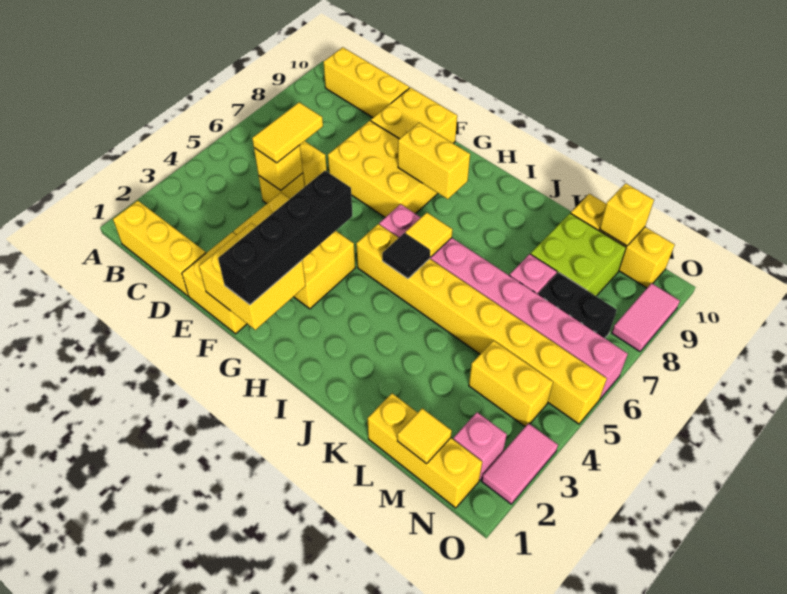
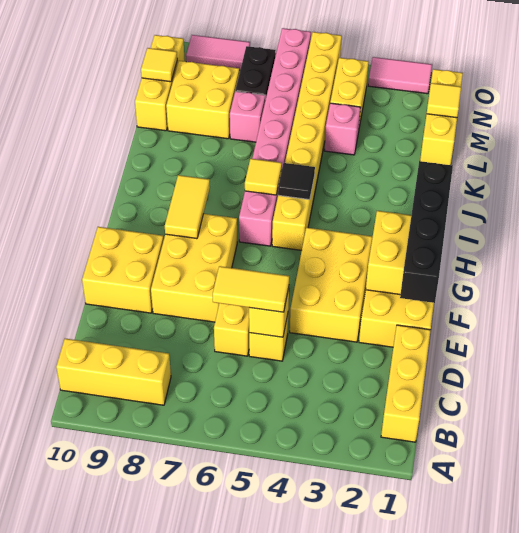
yellow brick B10:D10 level 1 -> yellow brick B8:B10 level 1
black brick G1:G4 level 3 -> black brick E1:H1 level 3
yellow brick G8:H8 level 2 -> yellow tile G8:H8 level 2
lime brick L8:M9 level 1 -> yellow brick L8:M9 level 1
yellow brick M10 level 2 -> yellow tile M10 level 2
pink brick N2 level 1 -> pink brick L4 level 1

